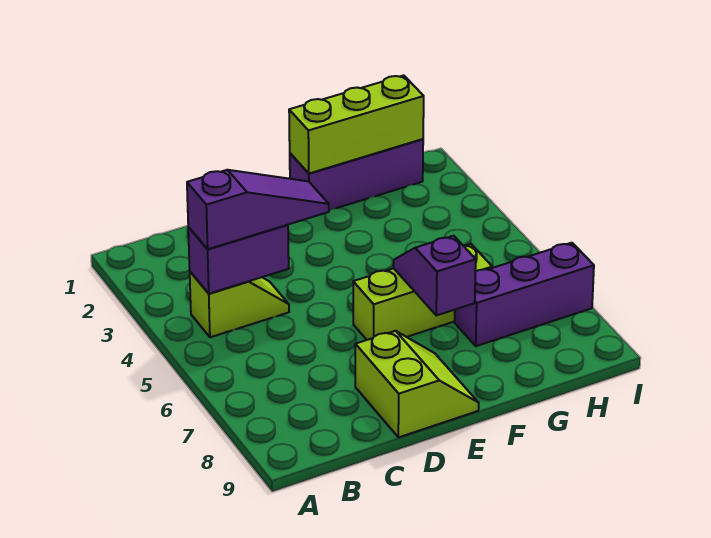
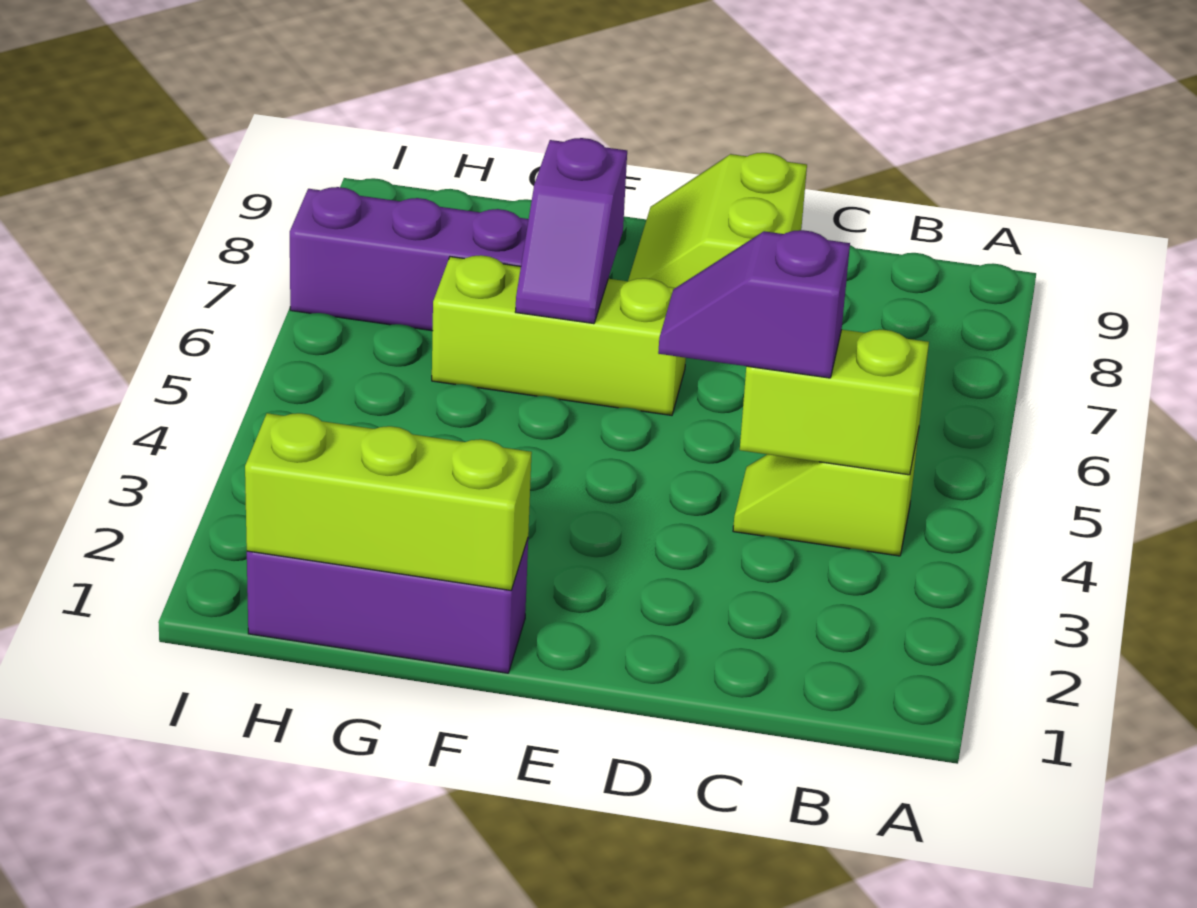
purple brick B4:C4 level 2 -> lime brick B4:C4 level 2
purple slope B4:D4 level 3 top B -> purple slope C4:D4 level 3 top C

